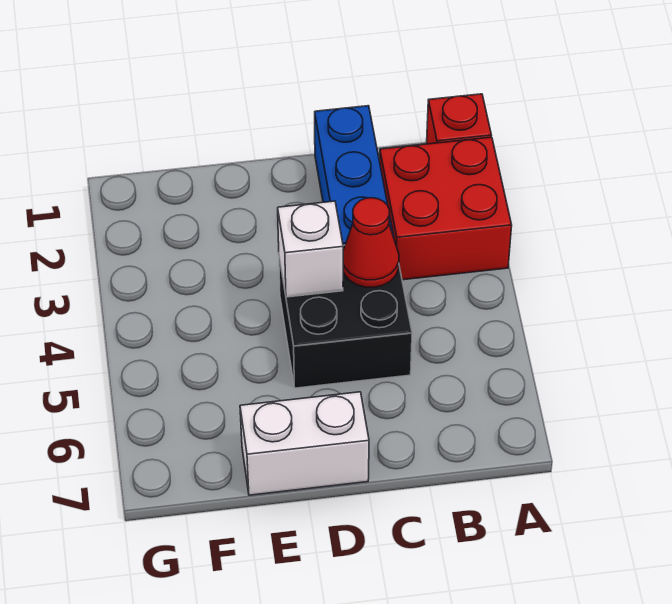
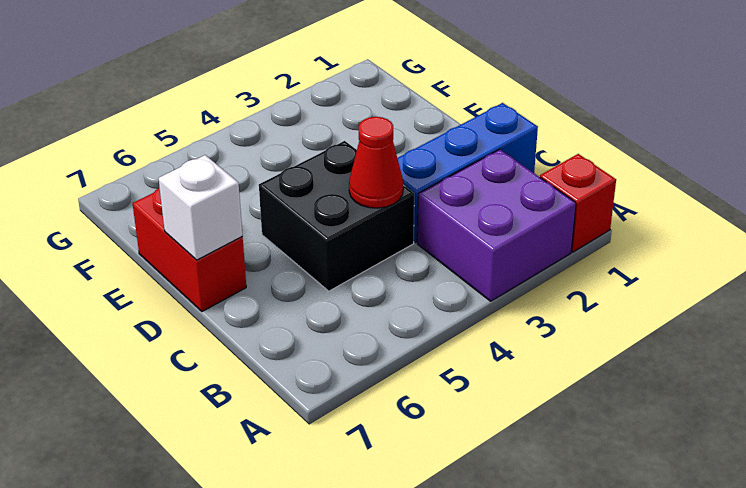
red brick A2:B3 level 1 -> purple brick A2:B3 level 1
white brick D4 level 2 -> white brick D7 level 2
white brick D7:E7 level 1 -> red brick D7:E7 level 1

